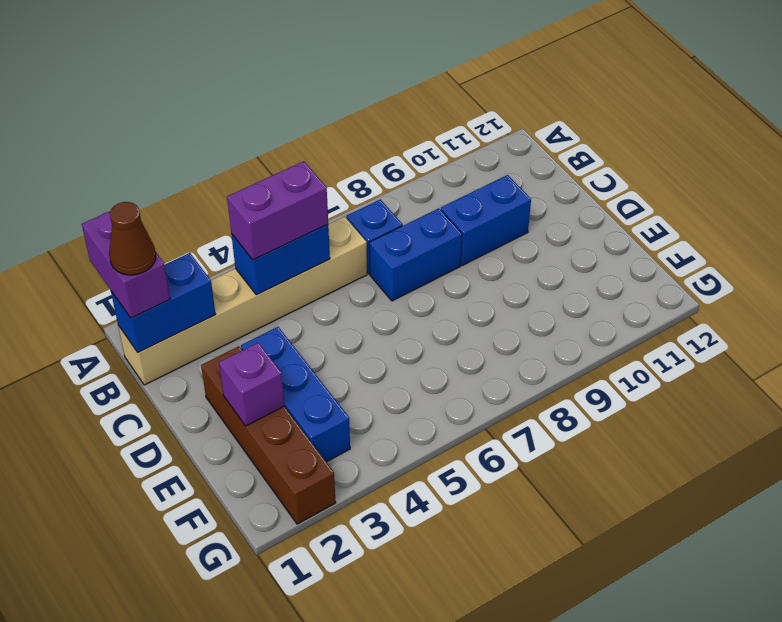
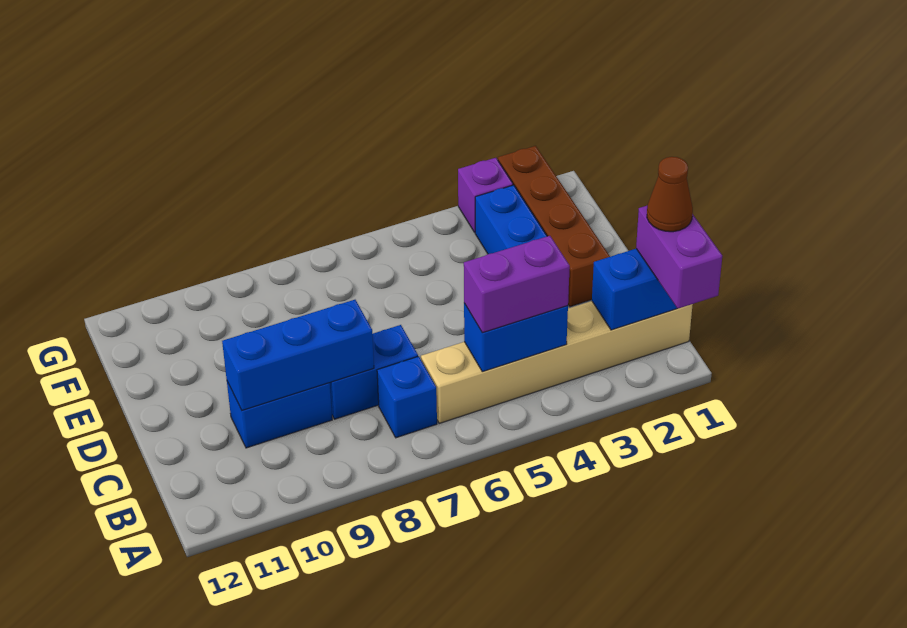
none -> blue brick C8:C10 level 2
purple brick E2 level 2 -> purple brick G3 level 1

